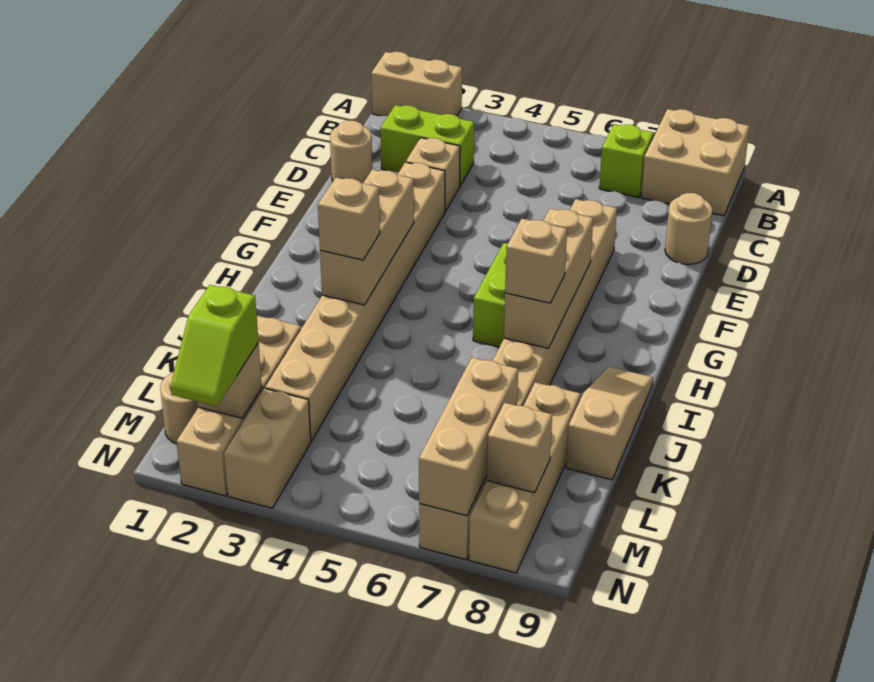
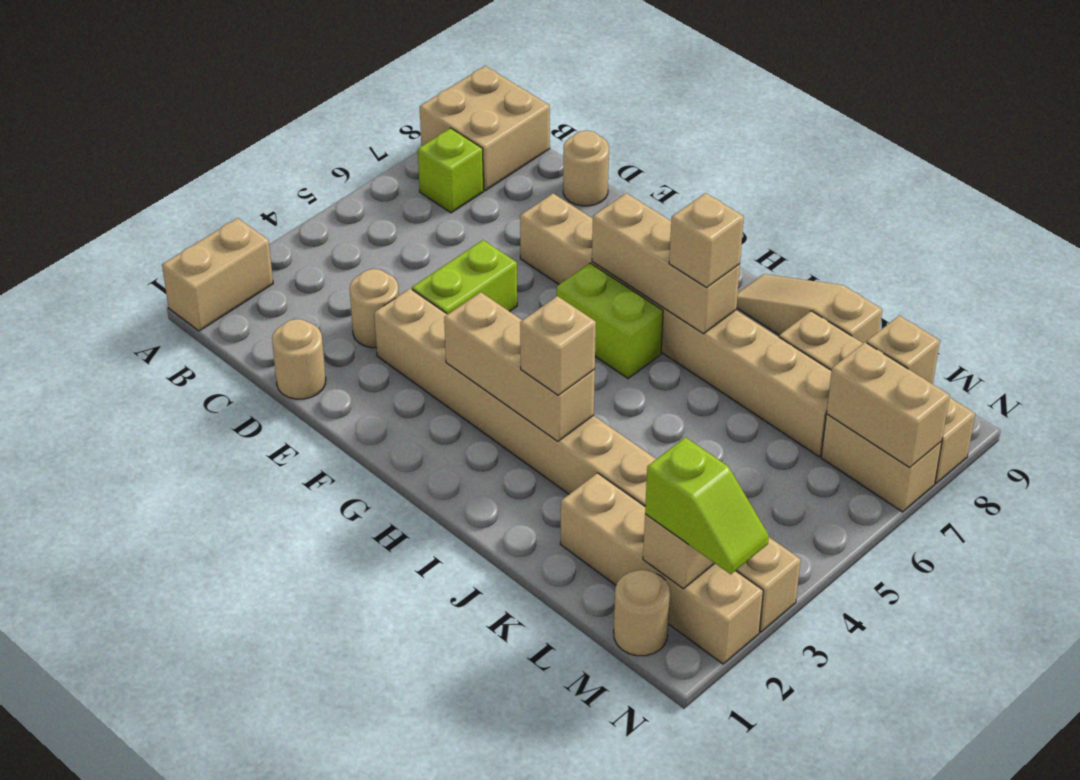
lime brick C2:C3 level 1 -> lime brick E4:E5 level 1
tan brick D3 level 1 -> tan round brick D3 level 1
tan brick L7:N7 level 2 -> tan brick M7:N7 level 2

